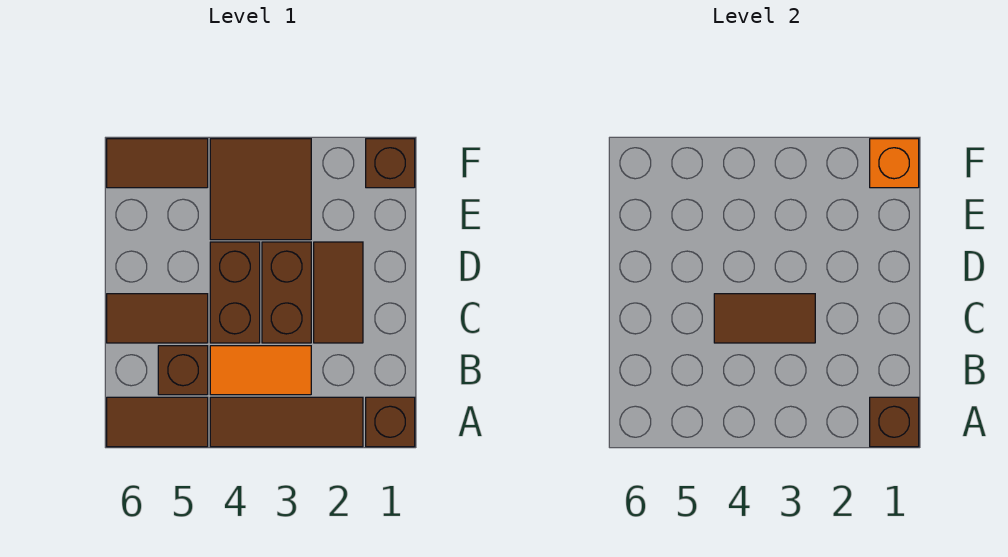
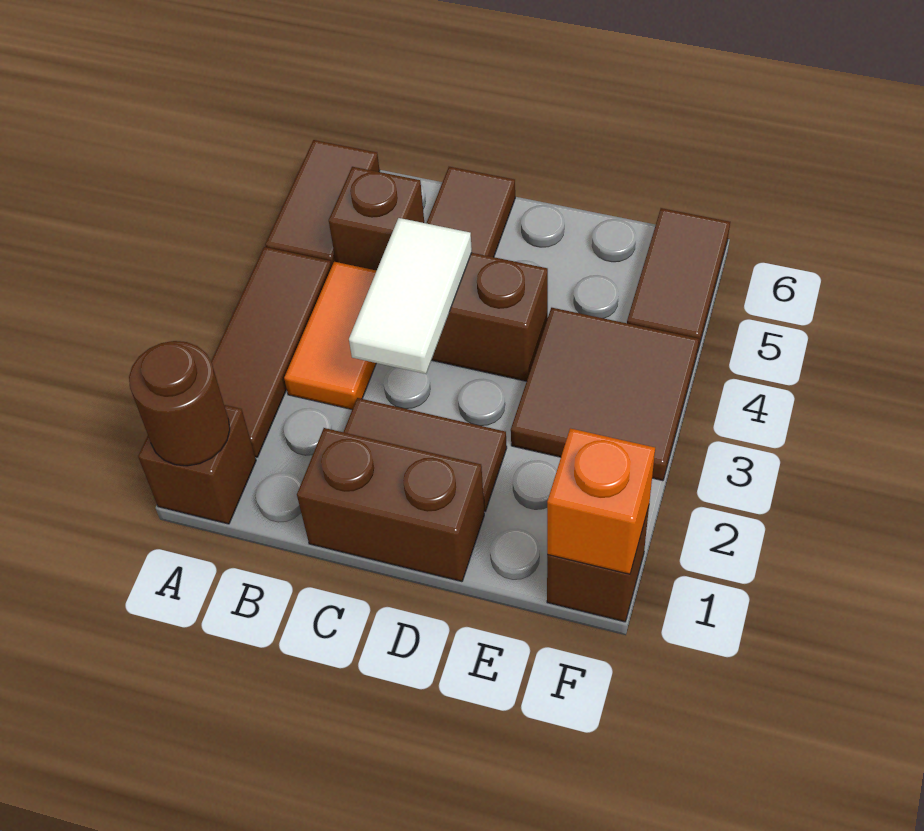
brown brick A1 level 2 -> brown round brick A1 level 2
brown brick C3:D3 level 1 -> brown brick C1:D1 level 1
brown tile C3:C4 level 2 -> white tile C3:C4 level 2

